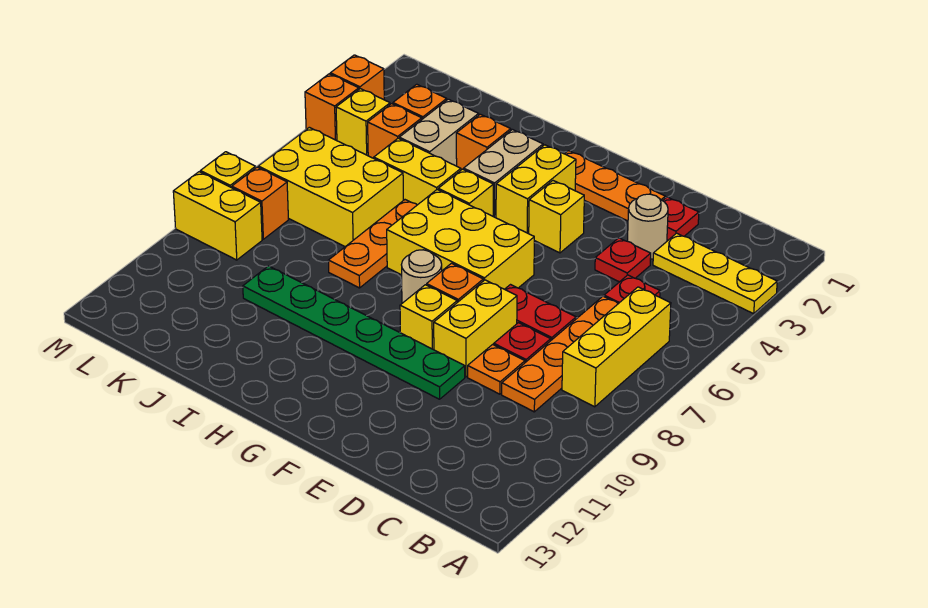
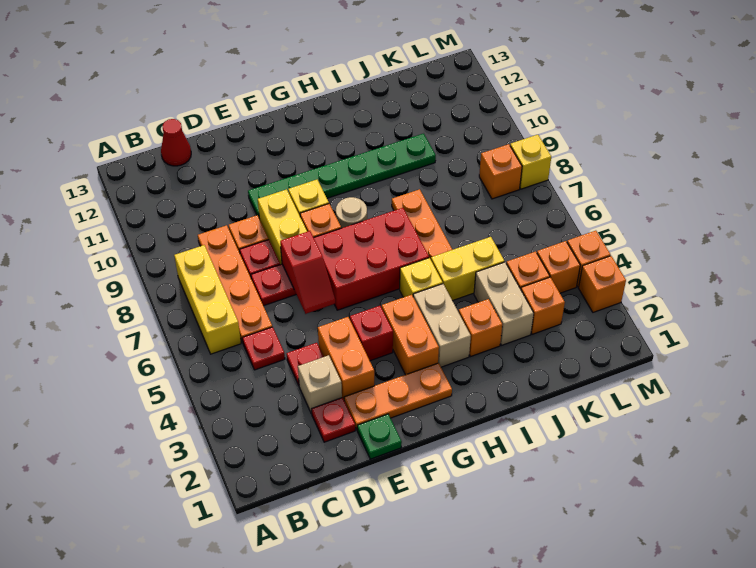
yellow plate A3:C3 level 1 -> none
none -> red cone C13 level 1
tan round brick D3 level 1 -> tan brick D3 level 1
none -> green plate E1 level 1
none -> orange brick E3:E4 level 1
none -> red slope E6:E7 level 2 top 7
yellow brick F4 level 1 -> red brick F4 level 1
yellow brick F6:H7 level 1 -> red brick F6:H7 level 1
yellow brick G3:G4 level 1 -> orange brick G3:G4 level 1
yellow brick J6:L7 level 1 -> none
yellow brick L4 level 1 -> orange brick L4 level 1
yellow brick L9:M9 level 1 -> none

